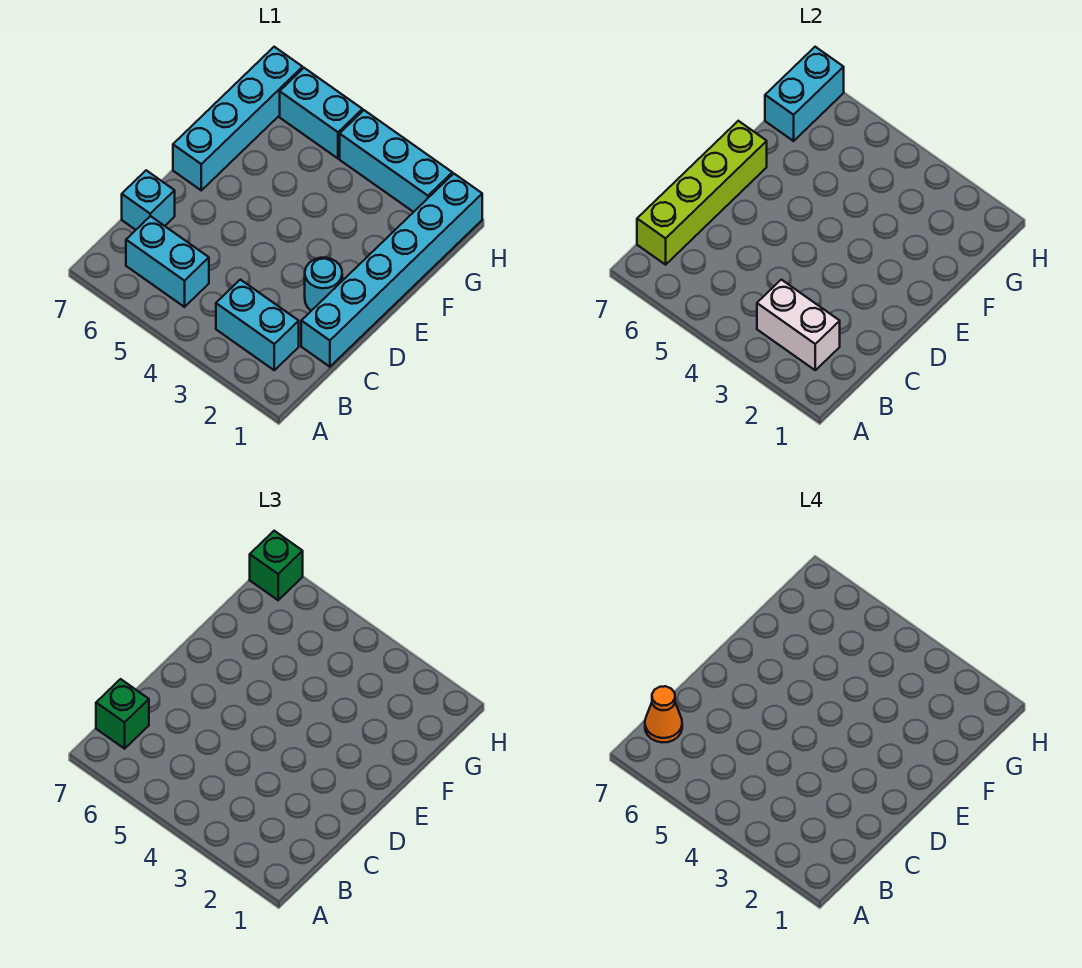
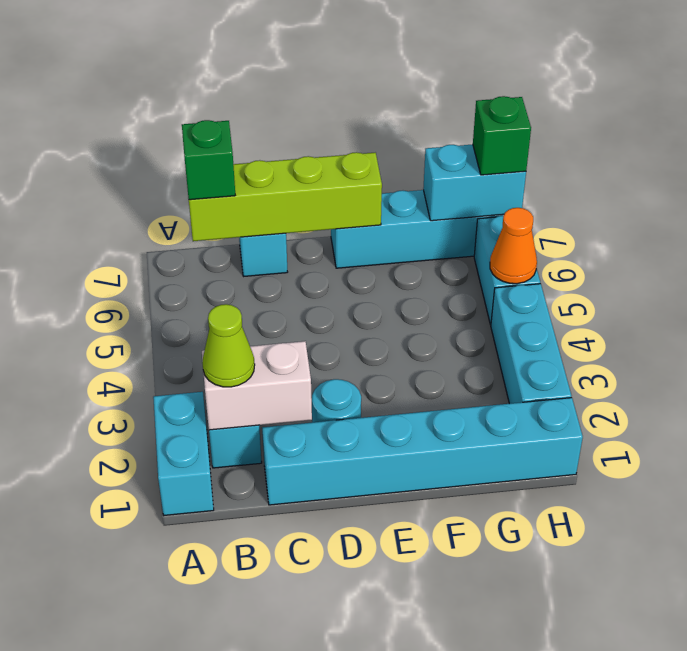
white brick B2:B3 level 2 -> white brick B2:C2 level 2
none -> lime cone B2 level 3
cyan brick B5:B6 level 1 -> cyan brick A1:A2 level 1
orange cone B7 level 4 -> orange cone H5 level 2

